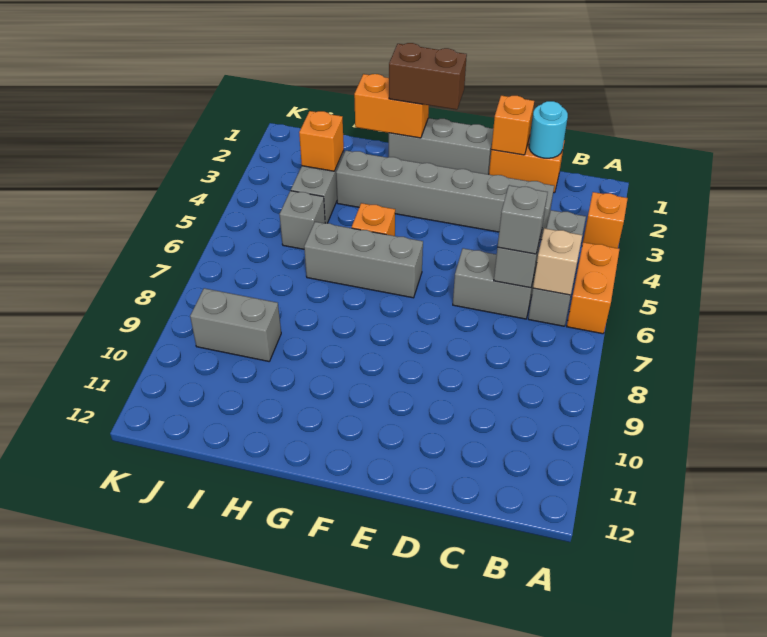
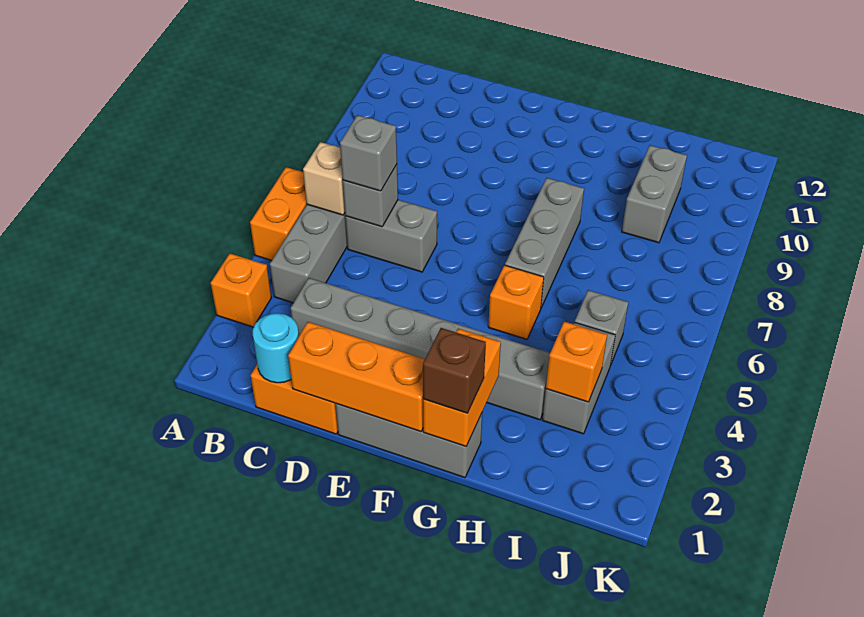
orange brick D1 level 2 -> orange brick D1:F1 level 2
brown brick F1:G1 level 3 -> brown brick G1 level 3
grey brick F6:H6 level 1 -> grey brick G6:G8 level 1
orange brick G1:H1 level 2 -> orange brick G1:G2 level 2
grey brick I9:J9 level 1 -> grey brick I9:I10 level 1

